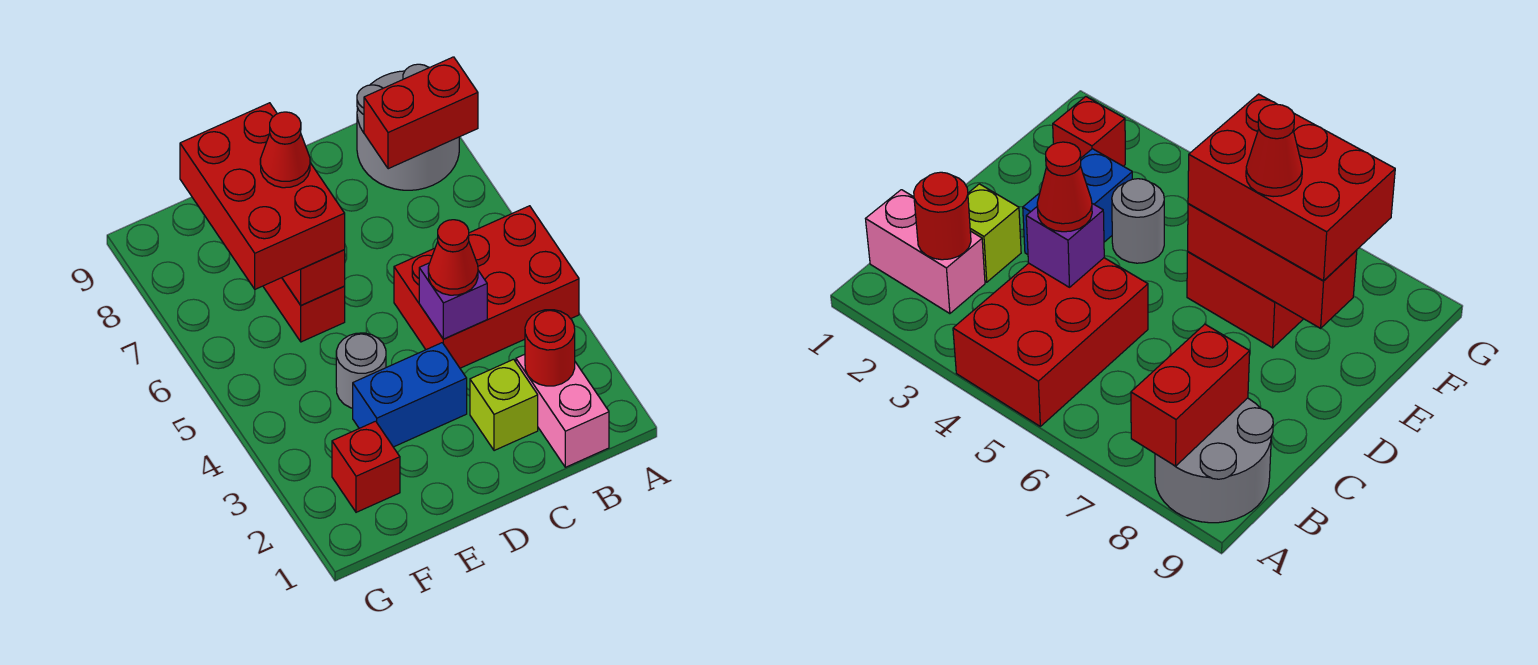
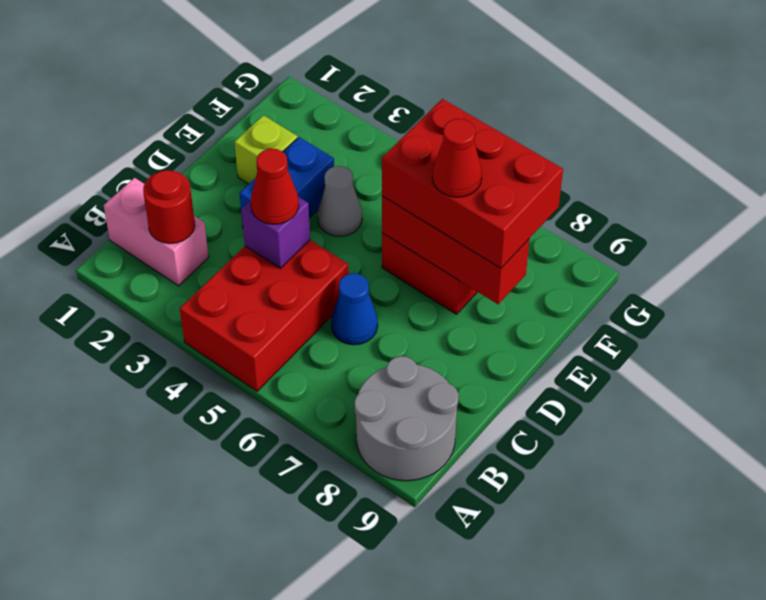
red brick A8:B8 level 2 -> none
lime brick C2 level 1 -> lime brick E2 level 1
none -> blue cone C6 level 1
grey round brick E4 level 1 -> grey cone E4 level 1
red brick F2 level 1 -> none

